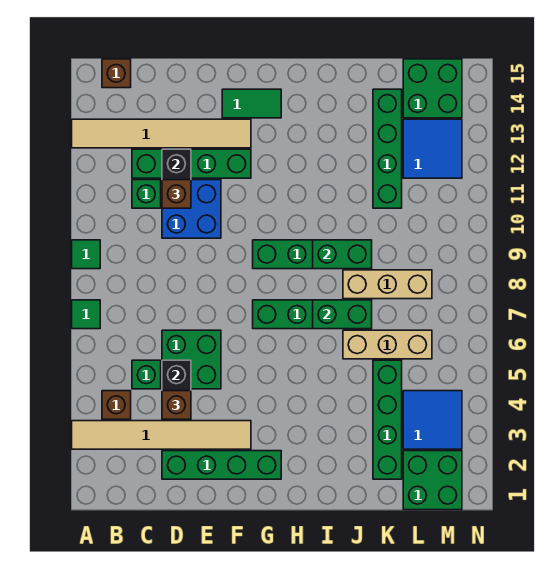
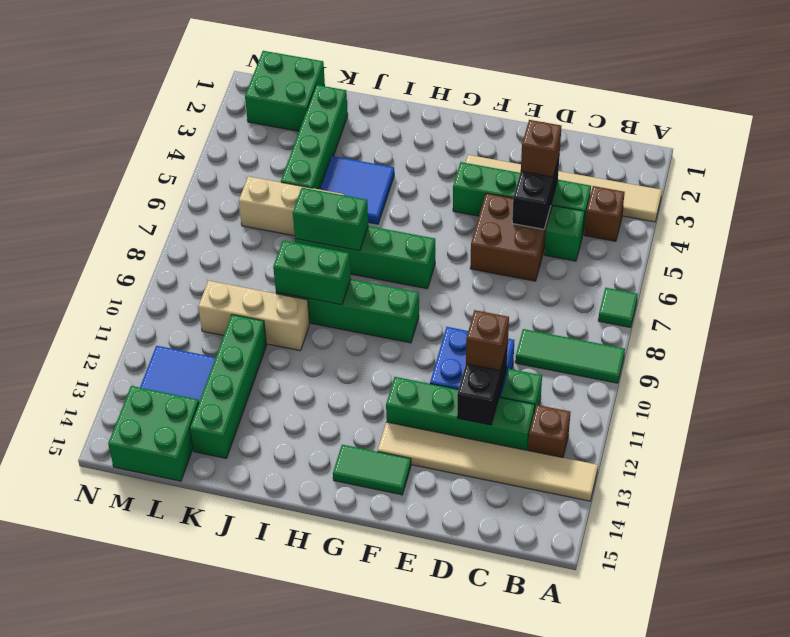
green tile A9 level 1 -> green tile A9:C9 level 1
brown brick B15 level 1 -> brown brick B12 level 1
green brick D2:G2 level 1 -> green brick C4:F4 level 1
green brick D5:E6 level 1 -> brown brick D5:E6 level 1
tan brick J8:L8 level 1 -> tan brick J10:L10 level 1
blue tile L3:M4 level 1 -> blue tile I4:J5 level 1

